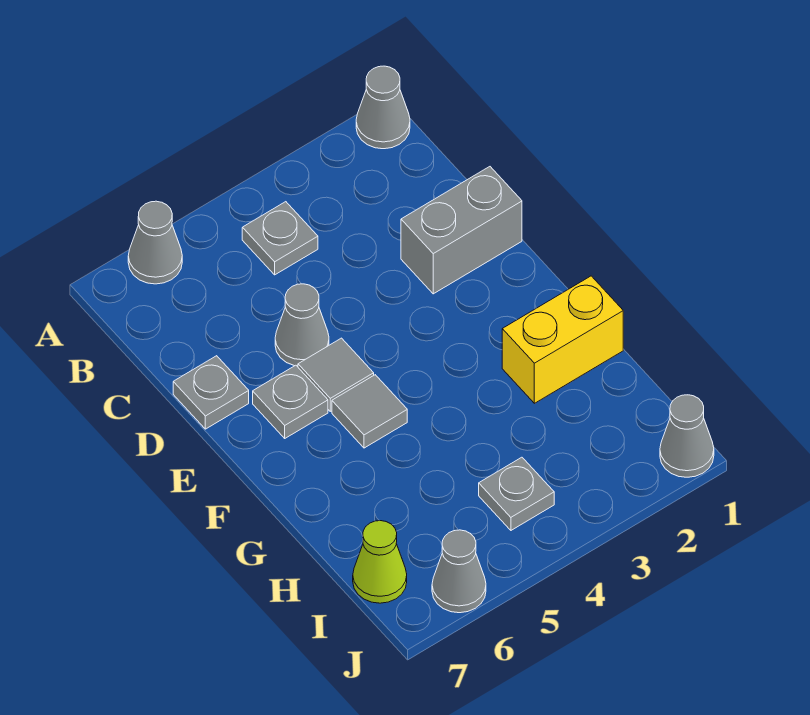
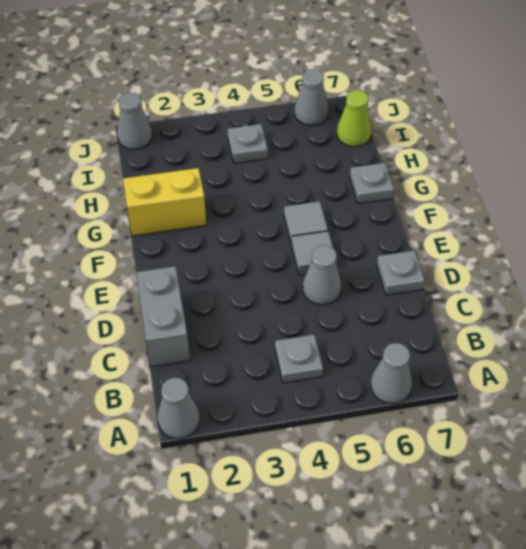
grey brick D1:D2 level 1 -> grey brick C1:D1 level 1
grey plate E6 level 1 -> grey plate G7 level 1

